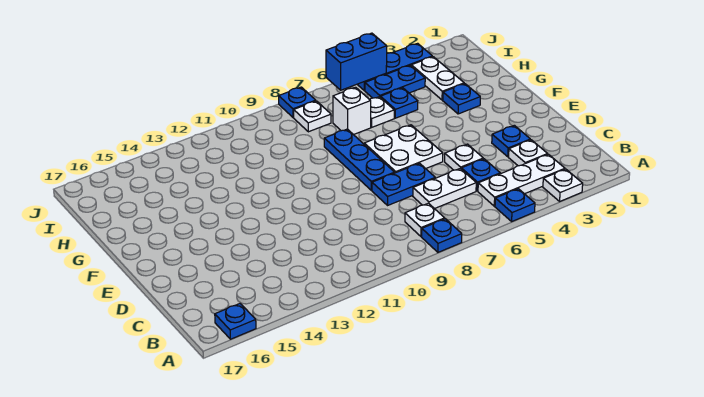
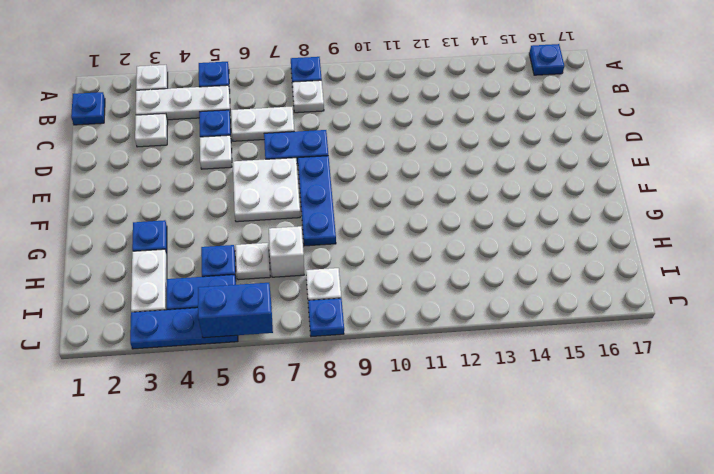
blue plate D3 level 1 -> blue plate B1 level 1

